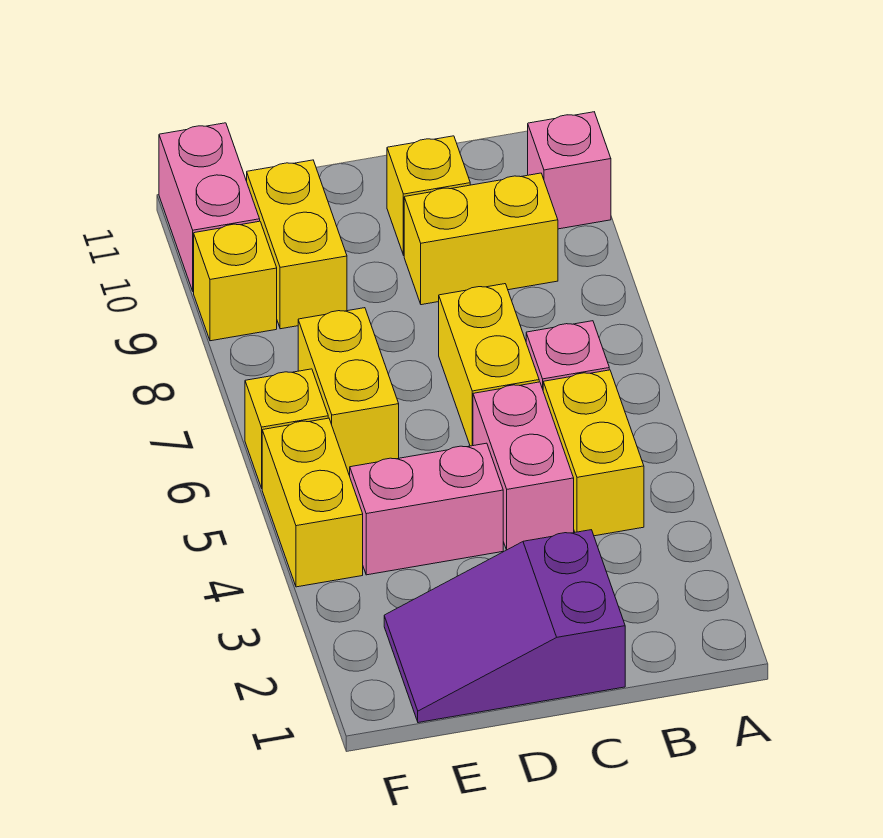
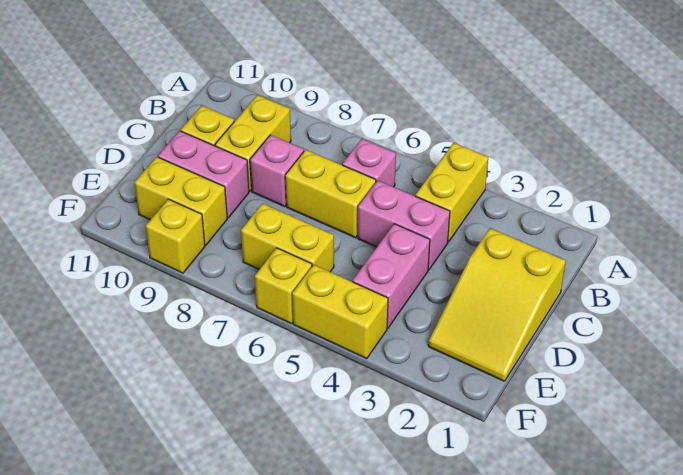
pink brick A10 level 1 -> pink brick C8 level 1
yellow brick B4:B5 level 1 -> yellow brick A4:B4 level 1
purple slope C1:E2 level 1 top C -> yellow slope C1:E2 level 1 top C
pink brick F10:F11 level 1 -> pink brick D9:D10 level 1

